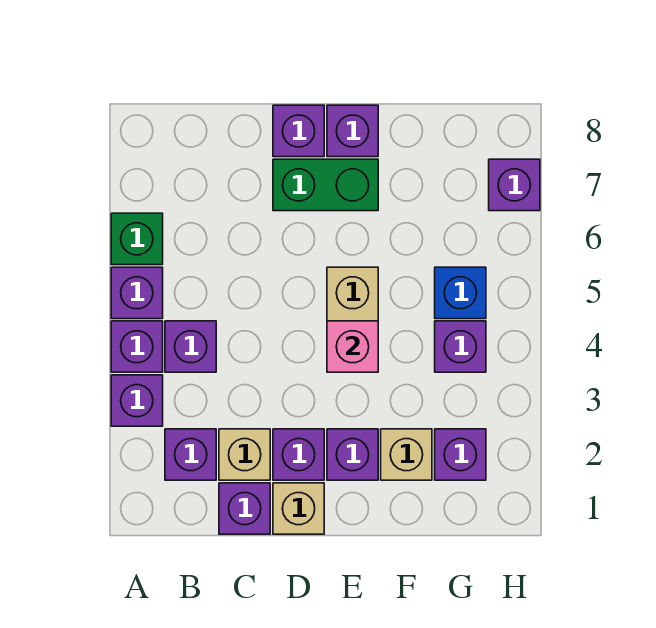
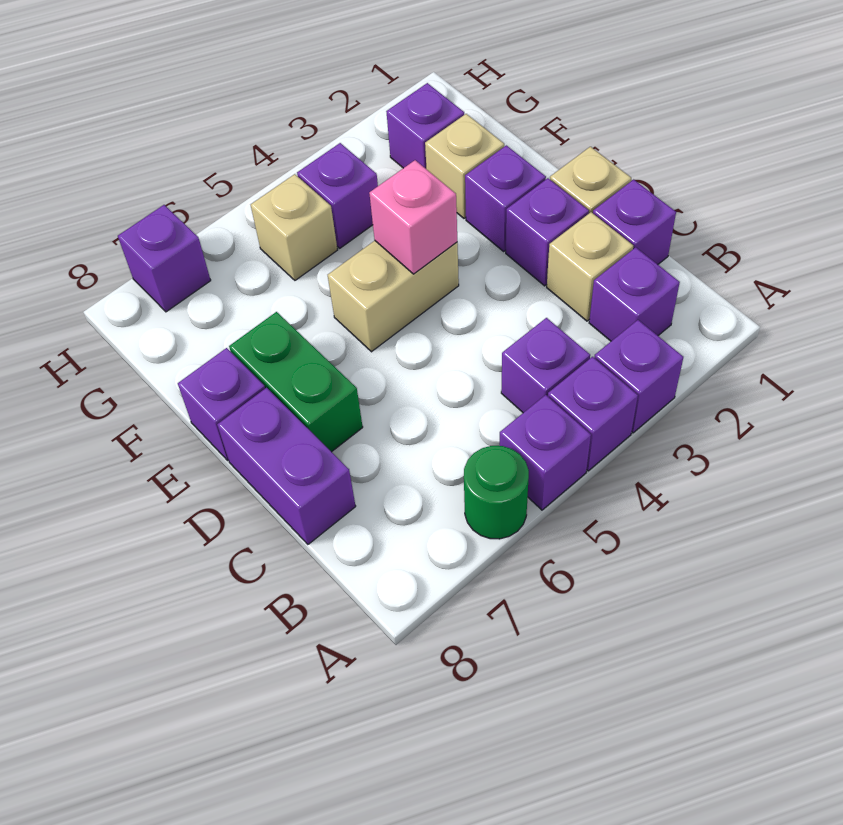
green brick A6 level 1 -> green round brick A6 level 1
purple brick D8 level 1 -> purple brick C8:D8 level 1
blue brick G5 level 1 -> tan brick G5 level 1

